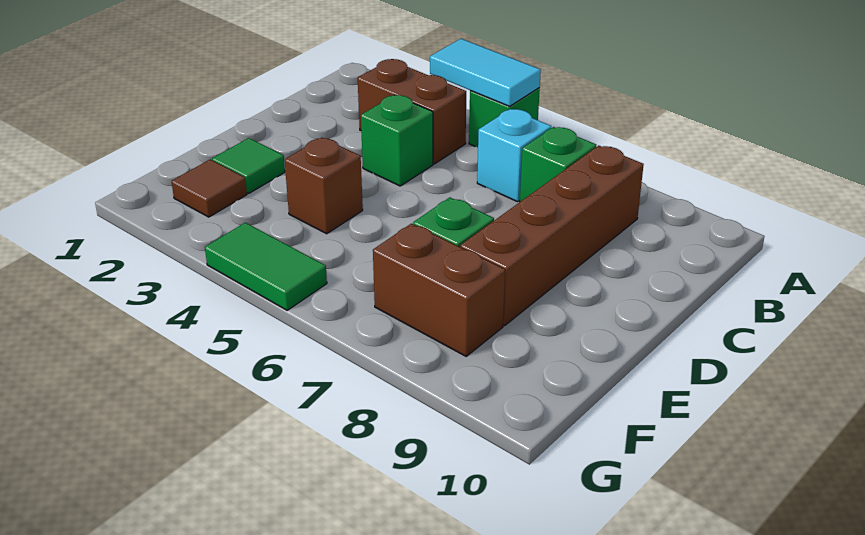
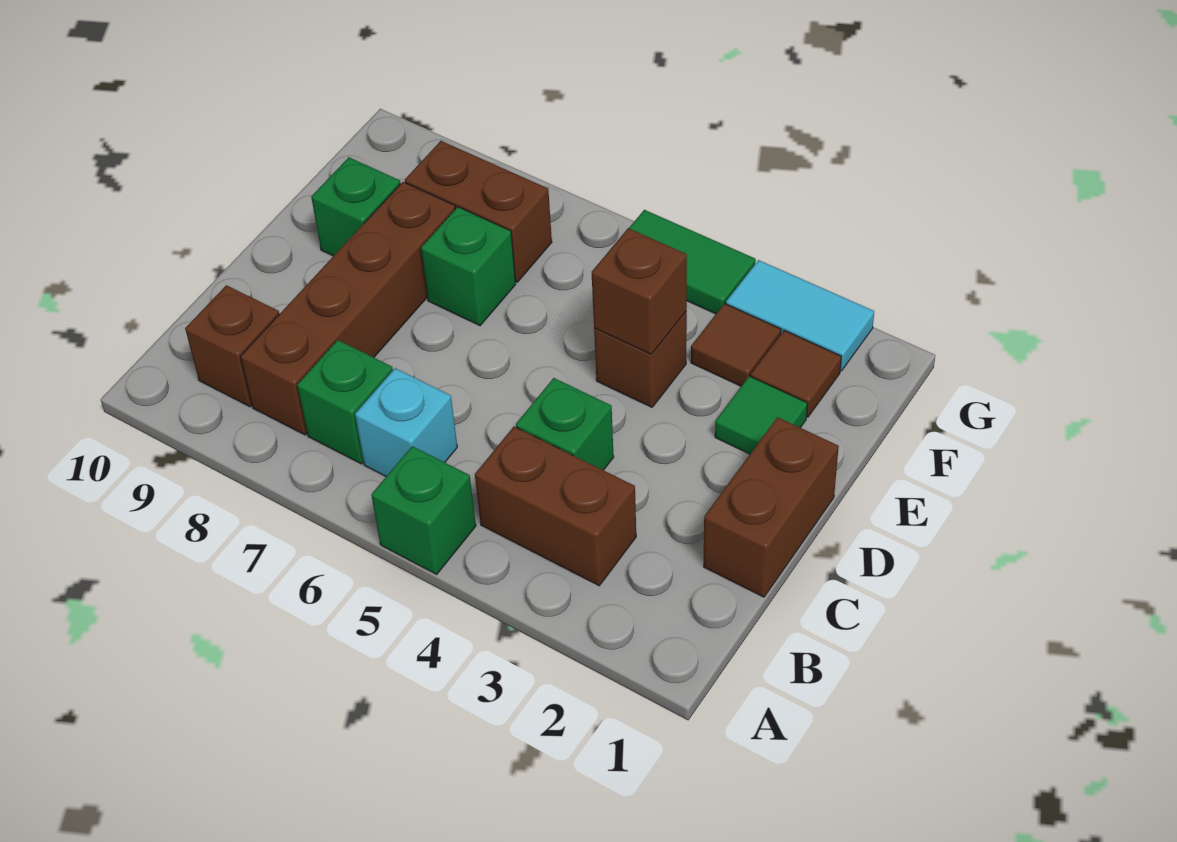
cyan tile A4:A5 level 2 -> cyan tile G2:G3 level 1
none -> brown brick B9 level 1
none -> brown brick C1:D1 level 1
none -> brown brick E4 level 2
none -> green brick E9 level 1
none -> brown tile F3 level 1

